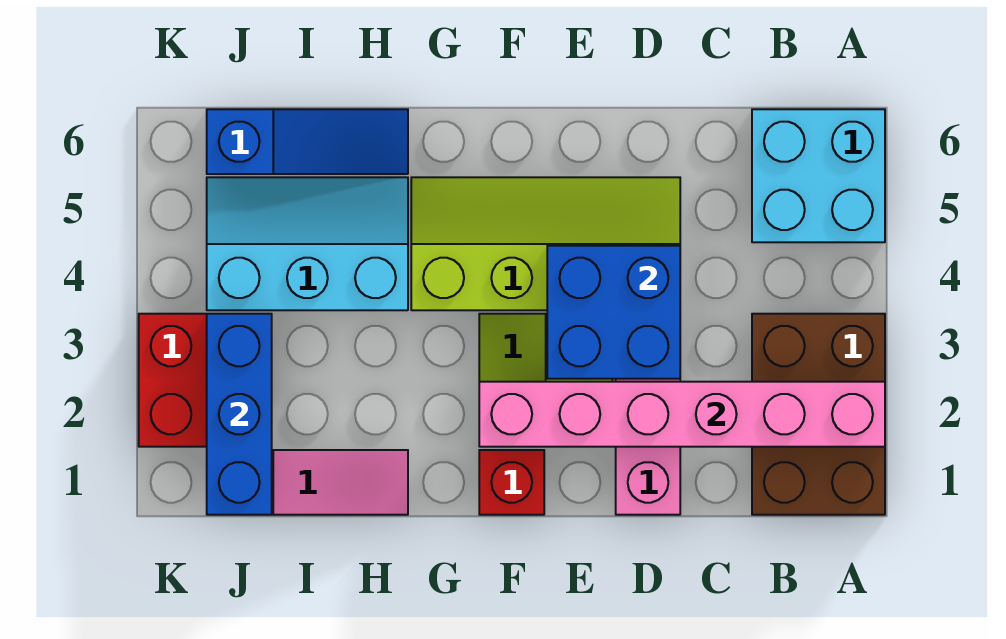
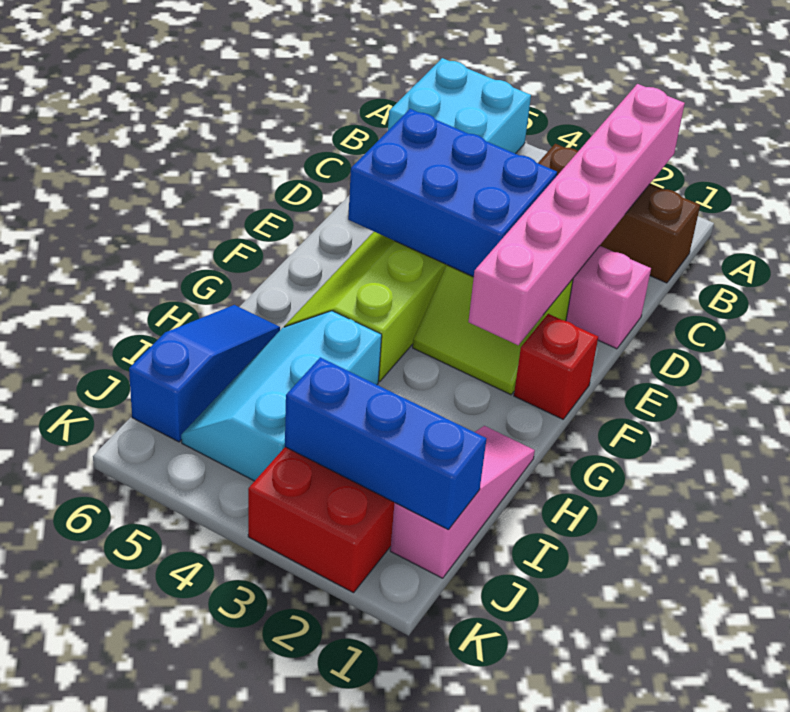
brown brick A1:B3 level 1 -> brown brick B1:B3 level 1
blue brick D3:E4 level 2 -> blue brick D3:E5 level 2

